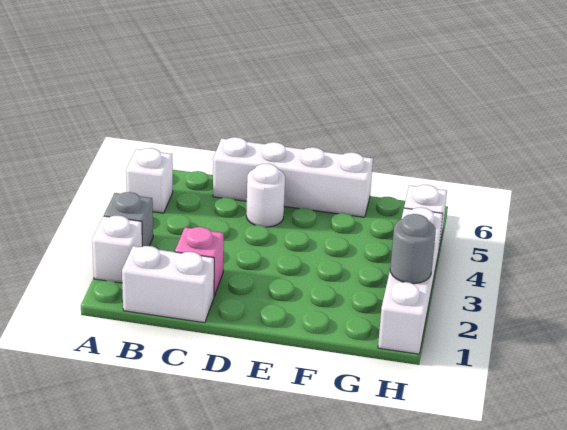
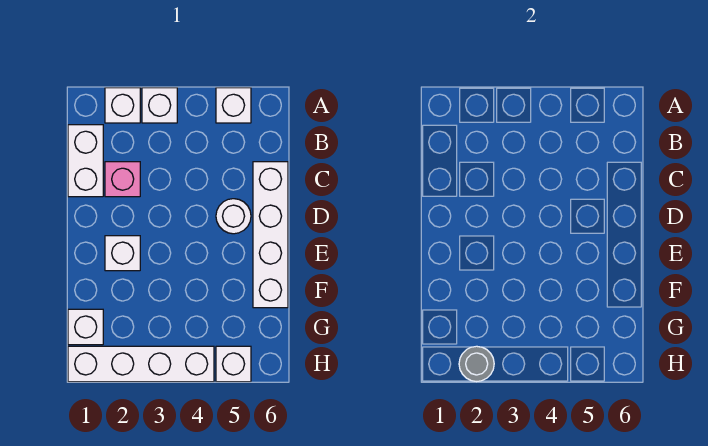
grey brick A3 level 1 -> white brick A3 level 1
none -> white brick E2 level 1
none -> white brick G1 level 1

